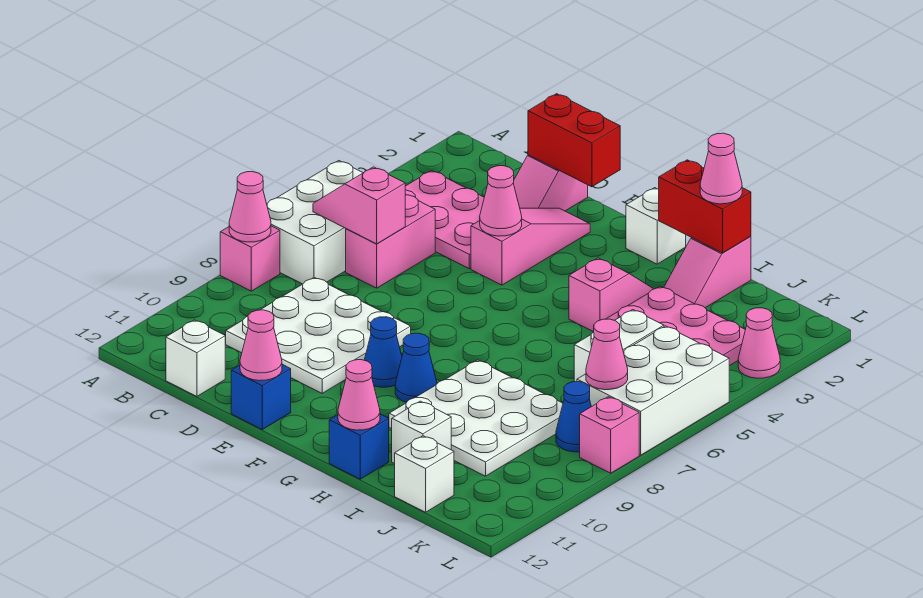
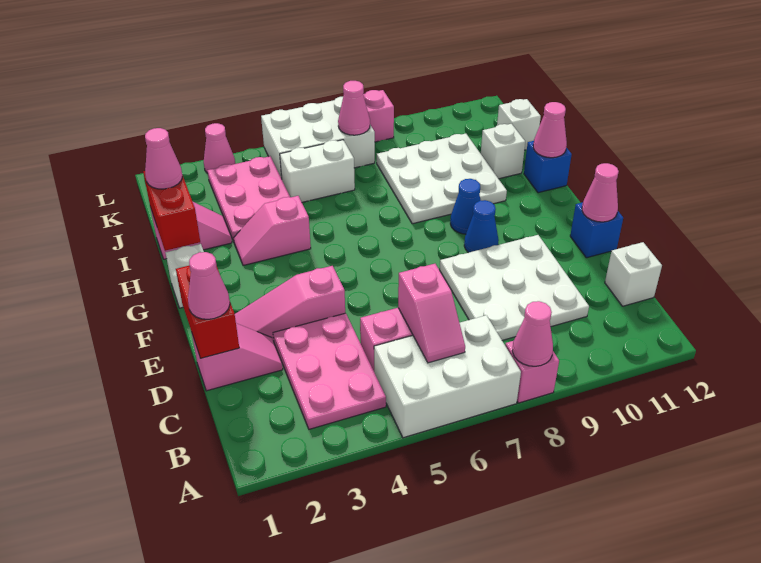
pink cone E4 level 2 -> pink cone D1 level 3
blue cone K8 level 1 -> none

